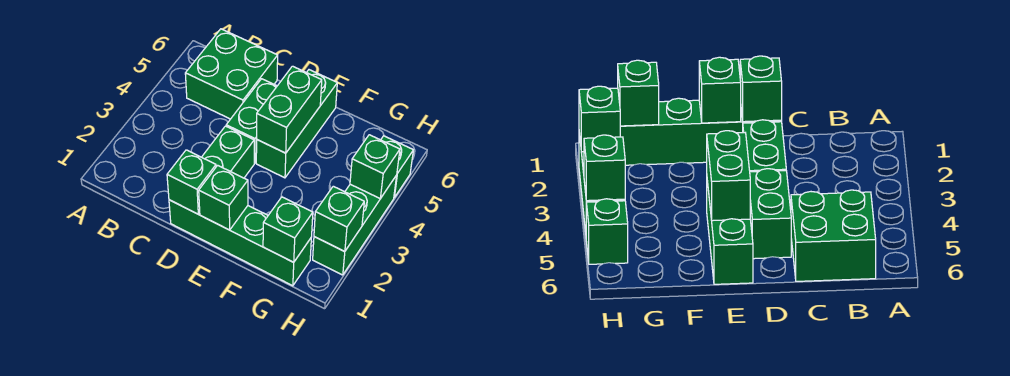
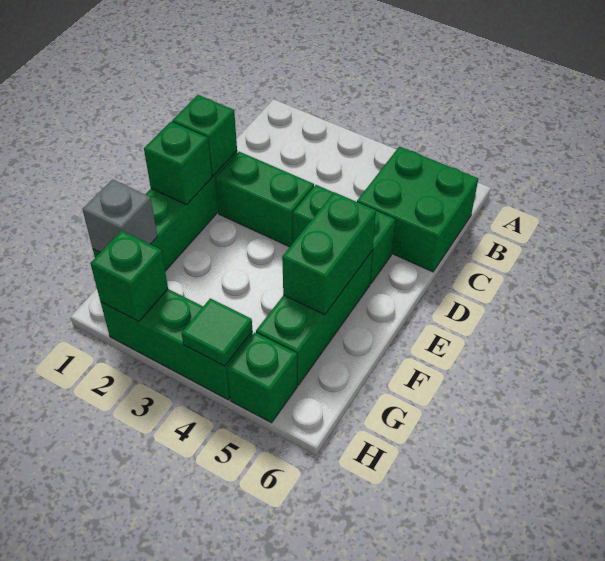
green brick E4:E6 level 1 -> green brick E5:G5 level 1
green brick E4:E5 level 2 -> green brick E5:F5 level 2
green brick G1 level 2 -> grey brick G1 level 2
green brick H4 level 2 -> green tile H4 level 2

